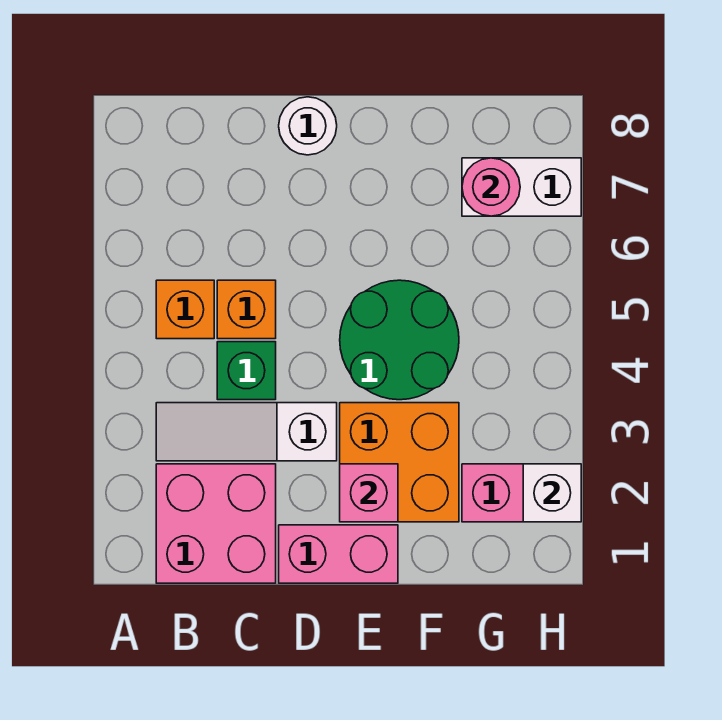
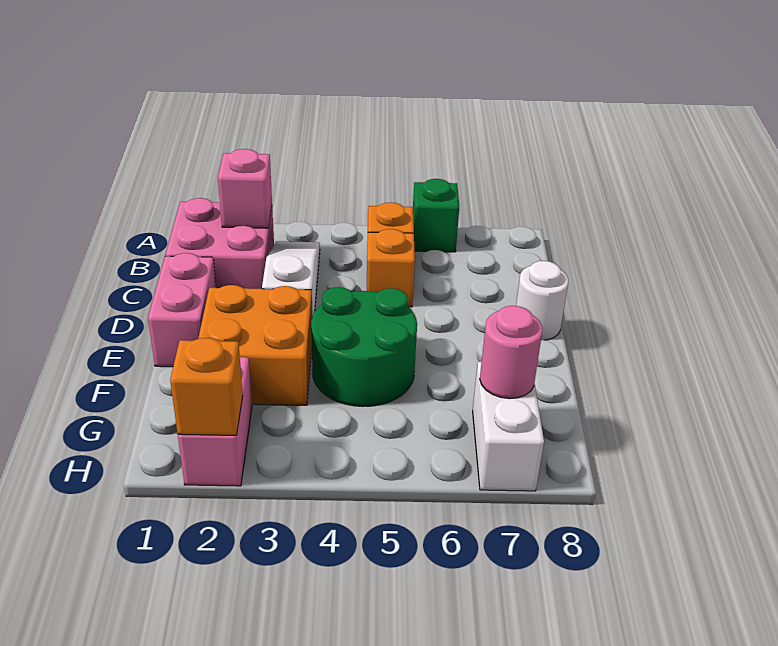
green brick C4 level 1 -> green brick A6 level 1
pink brick E2 level 2 -> pink brick B2 level 2
white brick H2 level 2 -> orange brick H2 level 2

